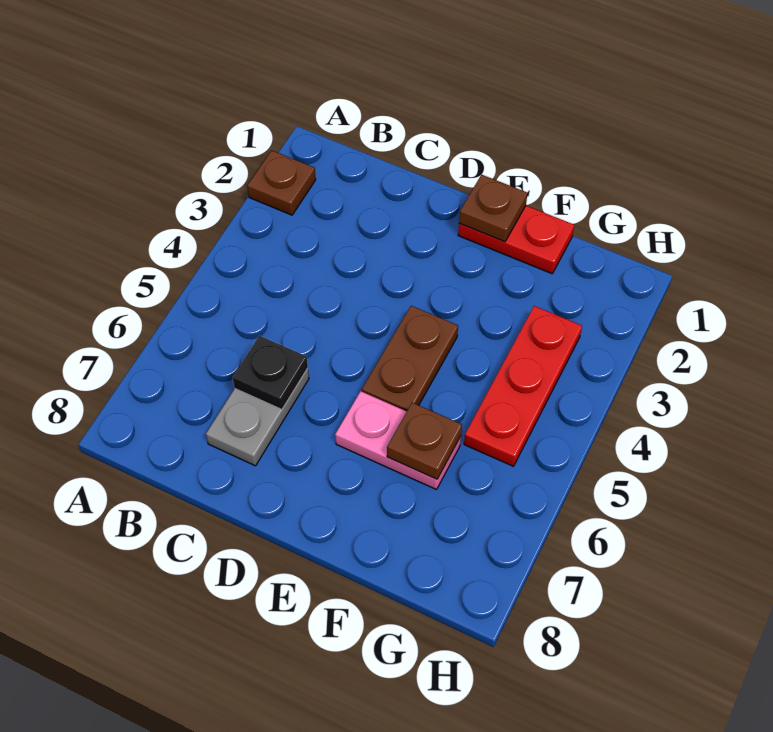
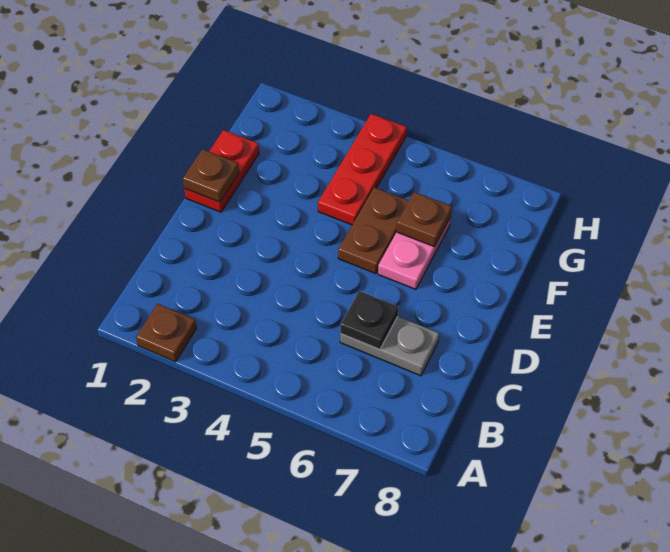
brown plate E4:E5 level 1 -> brown plate E5:F5 level 1
red plate G3:G5 level 1 -> red plate F4:H4 level 1

